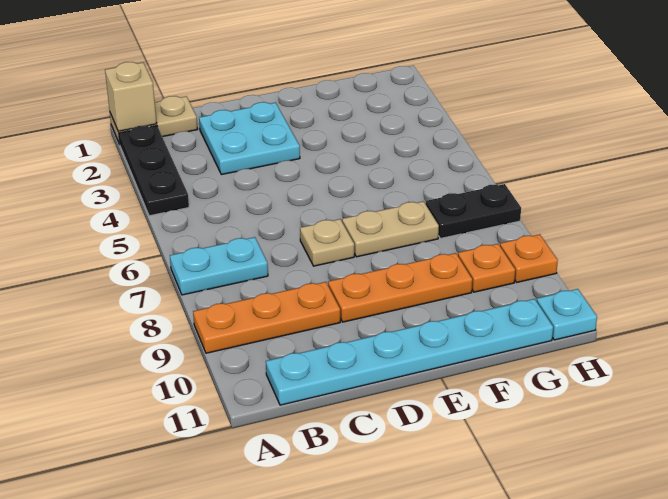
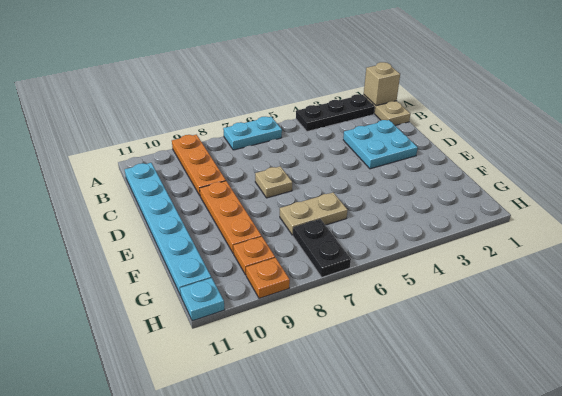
cyan plate A7:B7 level 1 -> cyan plate A6:A7 level 1
tan plate E7:F7 level 1 -> tan plate F6:F7 level 1

